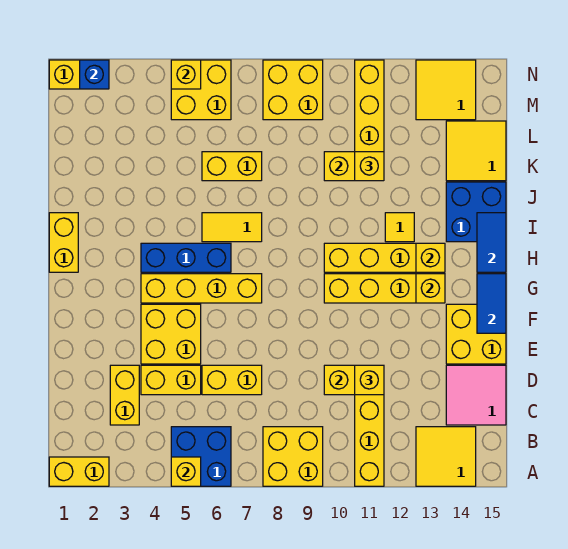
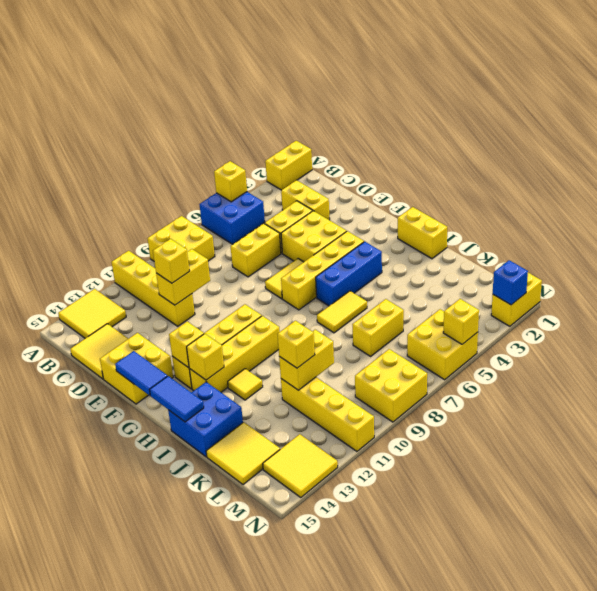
pink tile C14:D15 level 1 -> yellow tile C14:D15 level 1
none -> yellow tile F6:F7 level 1

